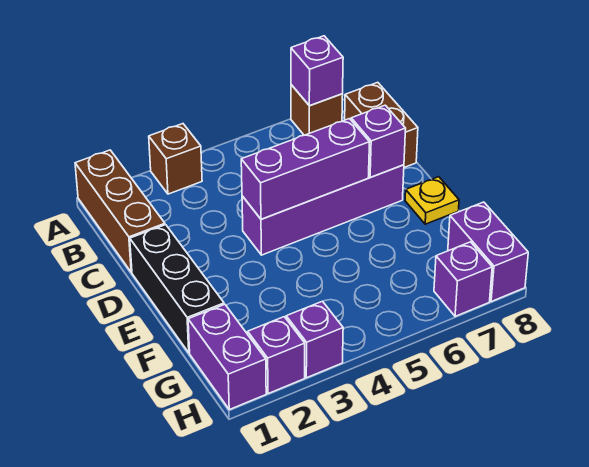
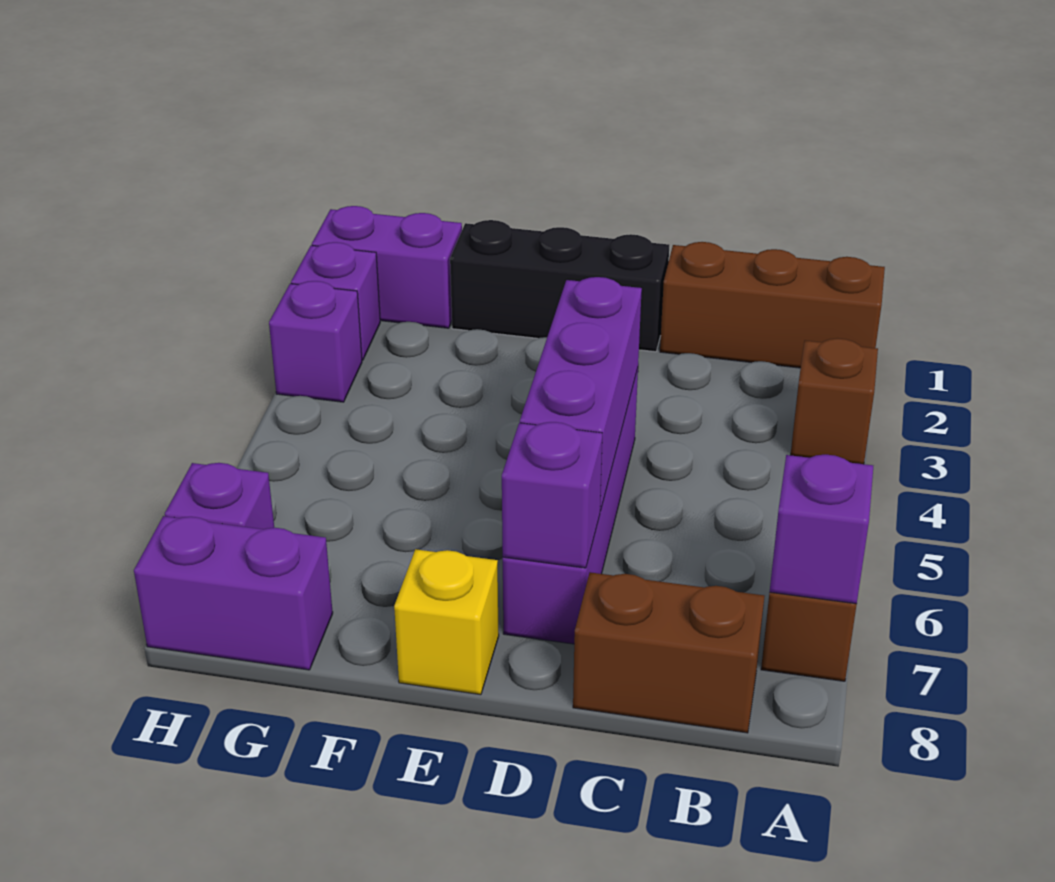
yellow plate E8 level 1 -> yellow brick E8 level 1

